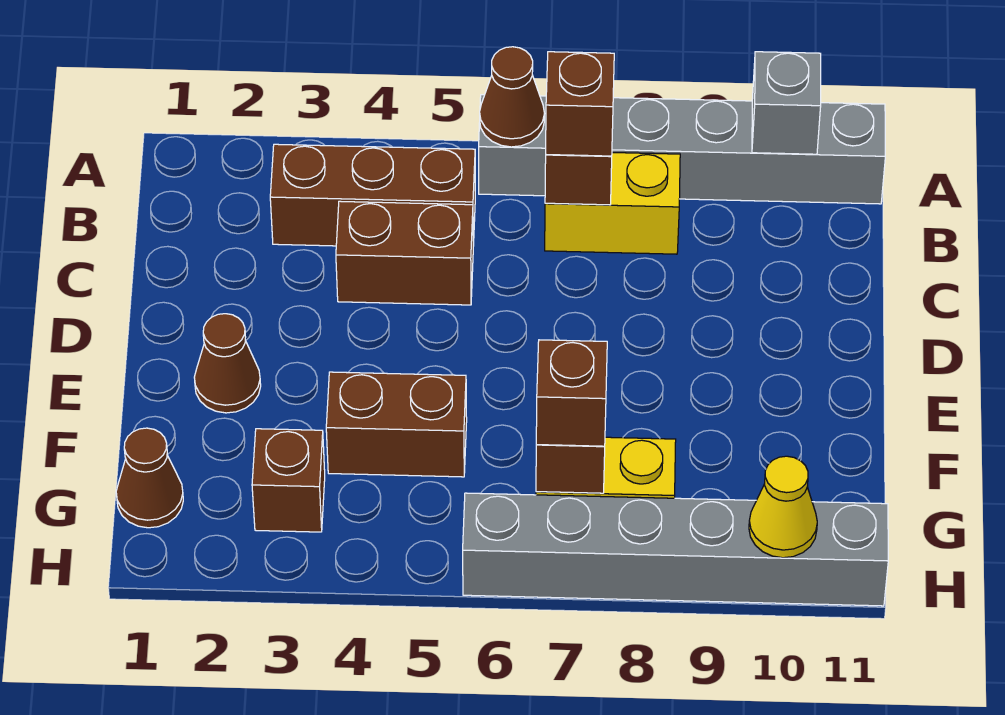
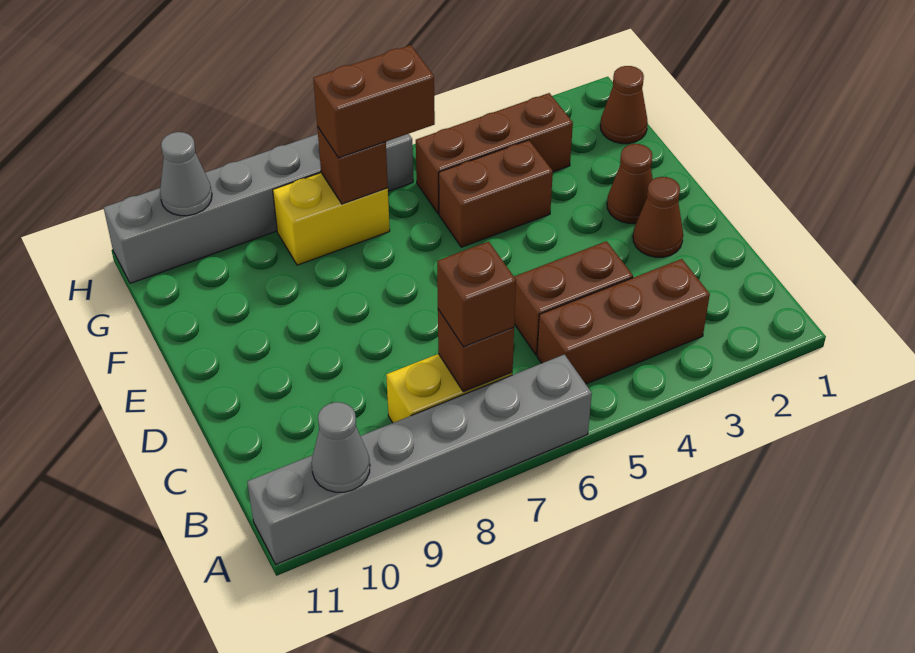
brown cone A6 level 2 -> brown cone D2 level 1
grey brick A10 level 2 -> grey cone A10 level 2
brown brick G3 level 1 -> brown brick G3:G5 level 1
brown brick G7 level 3 -> brown brick G6:G7 level 3
yellow cone H10 level 2 -> grey cone H10 level 2

